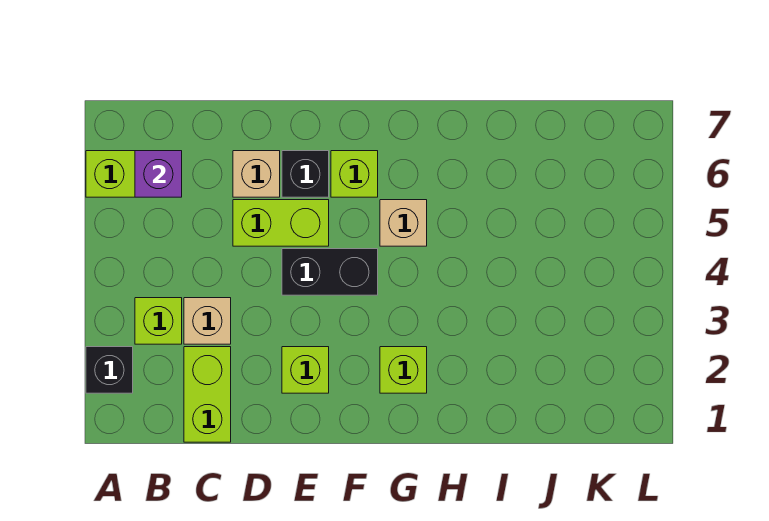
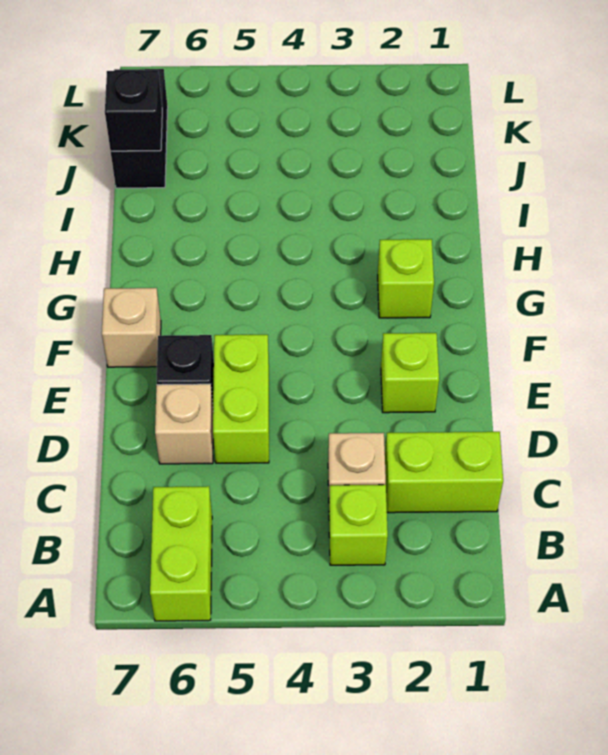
black brick A2 level 1 -> black brick J7 level 2
purple brick B6 level 2 -> none
black brick E4:F4 level 1 -> black brick J7:K7 level 1
lime brick F6 level 1 -> none
tan brick G5 level 1 -> tan brick F7 level 1

